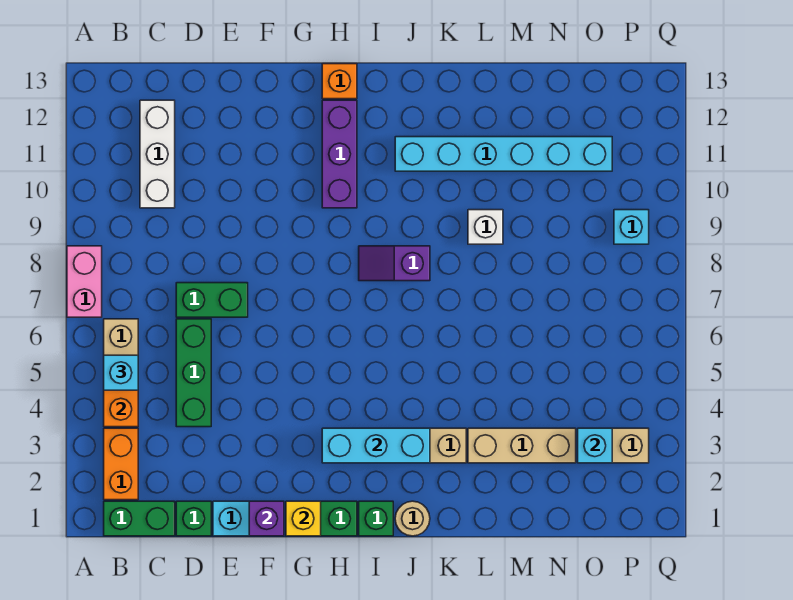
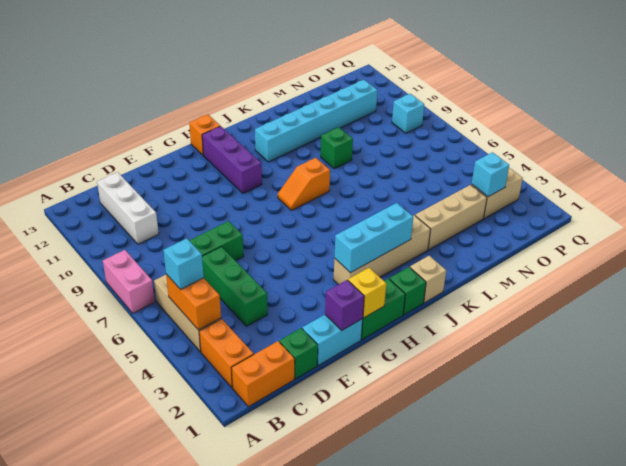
green brick B1:C1 level 1 -> orange brick B1:C1 level 1
purple slope I8:J8 level 1 top J -> orange slope I8:J8 level 1 top J
tan round brick J1 level 1 -> tan brick J1 level 1
white brick L9 level 1 -> green brick L9 level 1

